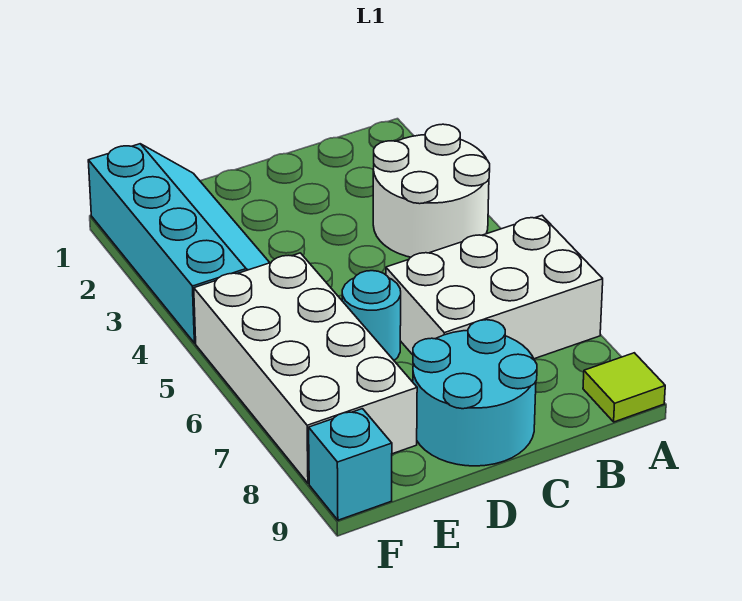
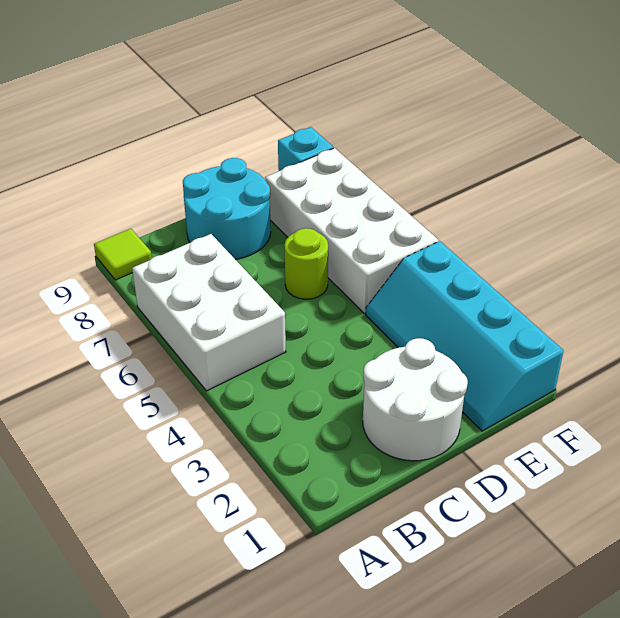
white round brick A3:B4 level 1 -> white round brick C1:D2 level 1
white brick A6:C7 level 1 -> white brick A5:B7 level 1
cyan round brick D6 level 1 -> lime round brick D6 level 1

